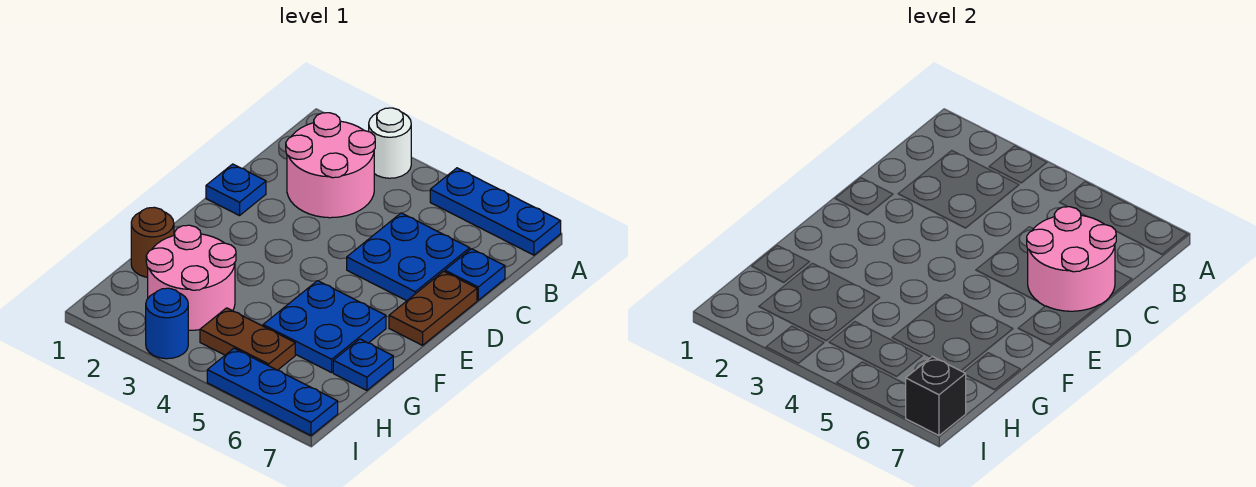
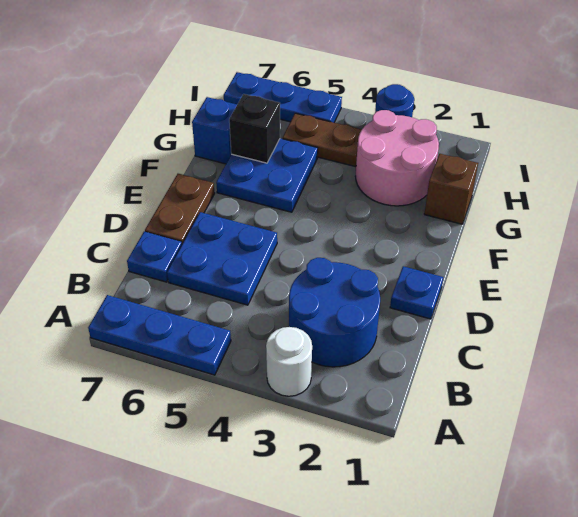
pink round brick B2:C3 level 1 -> blue round brick B2:C3 level 1
pink round brick C6:D7 level 2 -> none
brown round brick G1 level 1 -> brown brick G1 level 1
blue plate G7 level 1 -> blue brick G7 level 1
black brick I7 level 2 -> black brick G6 level 2

